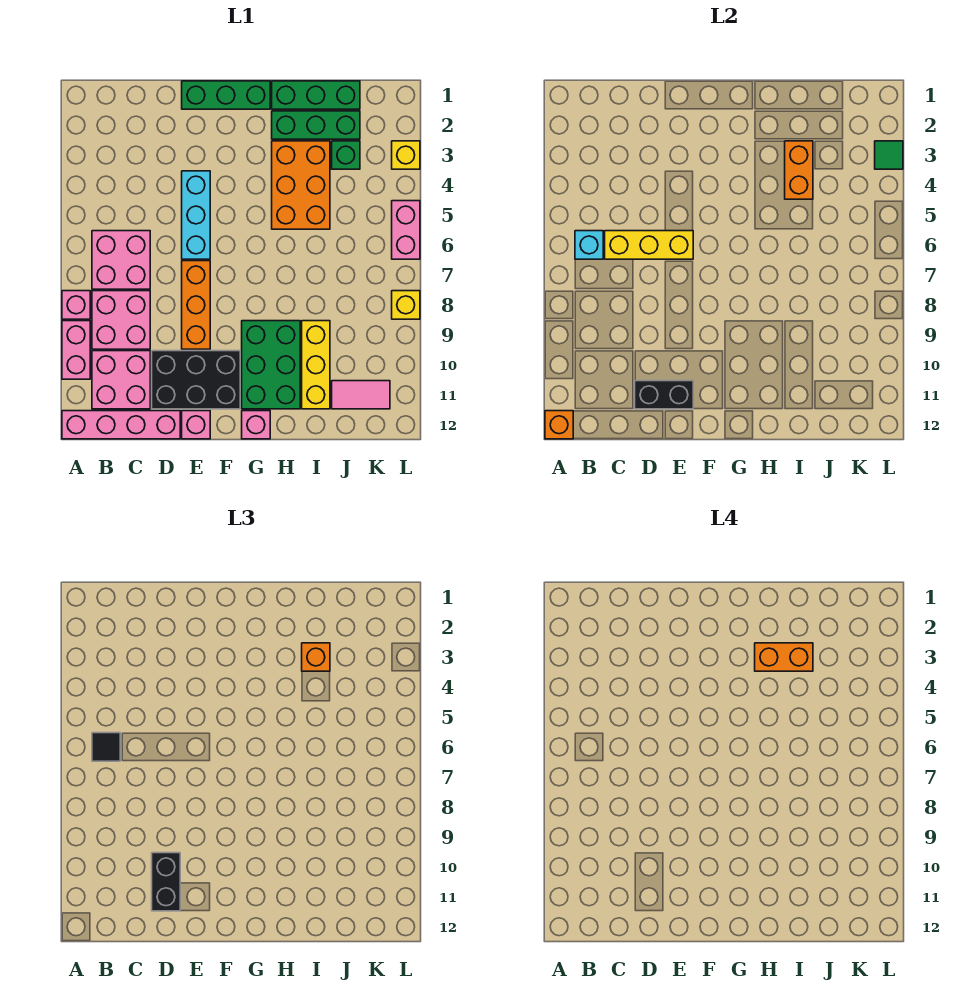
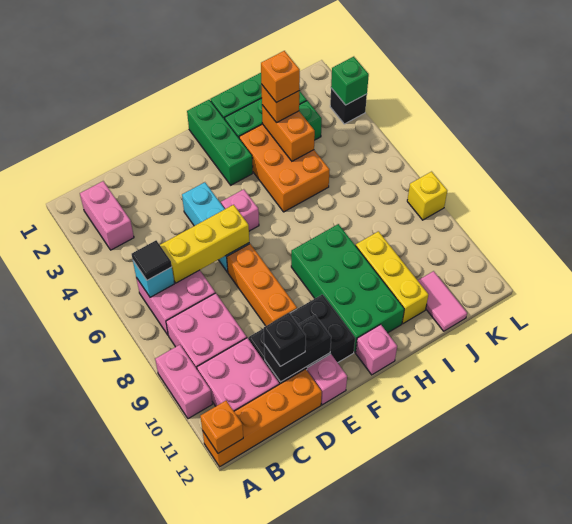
pink brick A8 level 1 -> pink brick F5 level 1
pink brick A12:D12 level 1 -> orange brick A12:D12 level 1
black brick D10:D11 level 3 -> black brick D11 level 3
green brick E1:G1 level 1 -> green brick G1:G3 level 1
green brick G9:H11 level 1 -> green brick G8:H11 level 1
orange brick H3:I3 level 4 -> orange brick I3 level 4
pink tile J11:K11 level 1 -> pink tile J11:J12 level 1
yellow brick L3 level 1 -> black brick L3 level 1
green tile L3 level 2 -> green brick L3 level 2
pink brick L5:L6 level 1 -> pink brick B2:B3 level 1

